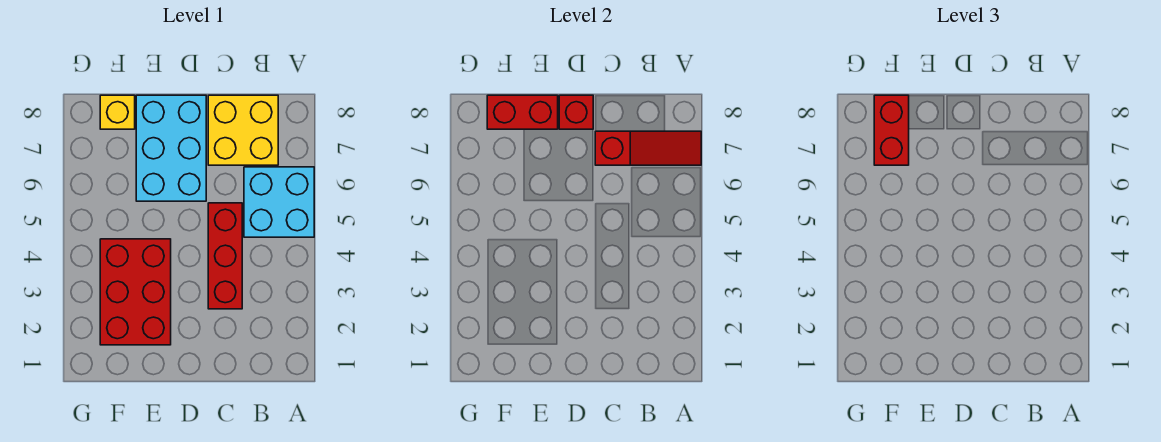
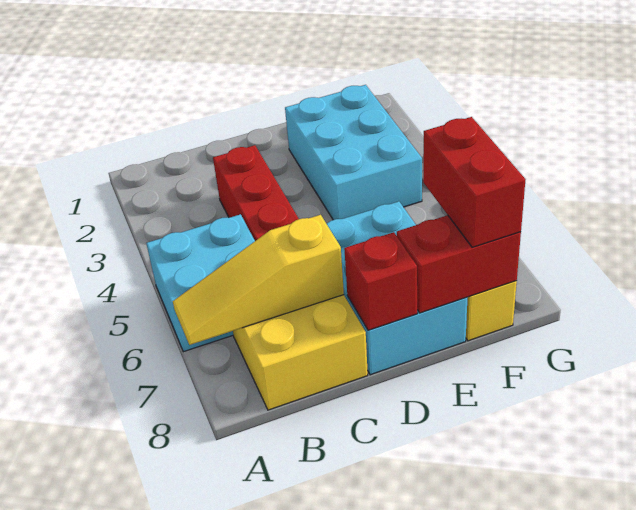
red slope A7:C7 level 2 top C -> yellow slope A7:C7 level 2 top C
red brick E2:F4 level 1 -> cyan brick E2:F4 level 1

